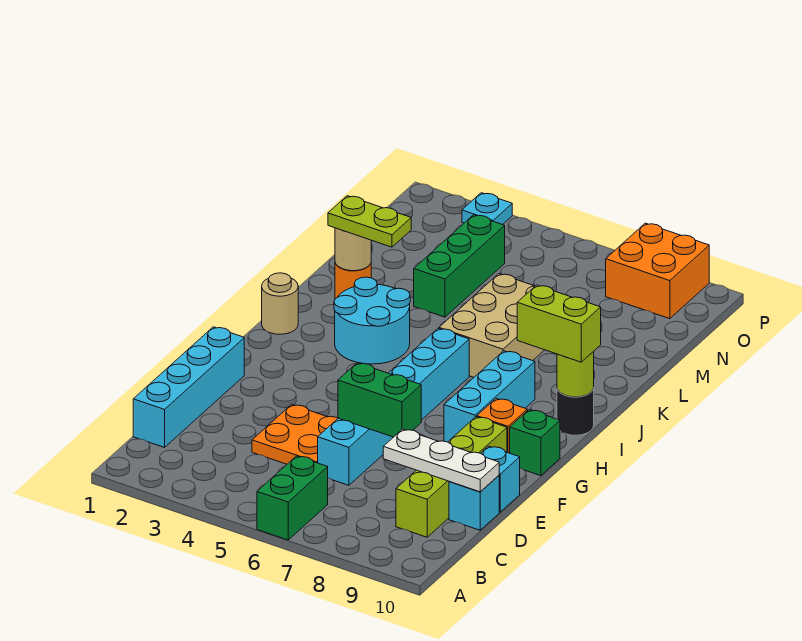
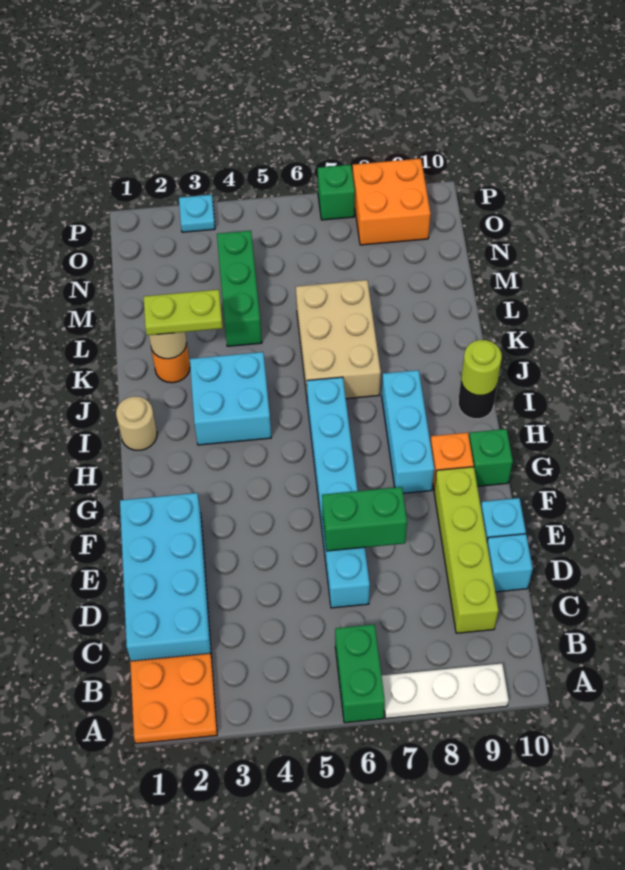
cyan brick C1:F1 level 1 -> cyan brick C1:F2 level 1
orange plate D4:E5 level 1 -> orange plate A1:B2 level 1
white plate D8:D10 level 2 -> white plate A7:A9 level 1
cyan round brick I3:J4 level 1 -> cyan brick I3:J4 level 1
lime brick I9:I10 level 3 -> none
none -> green brick P7 level 1

